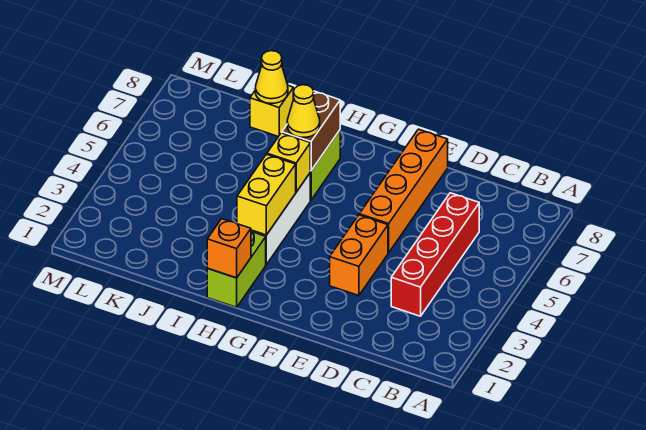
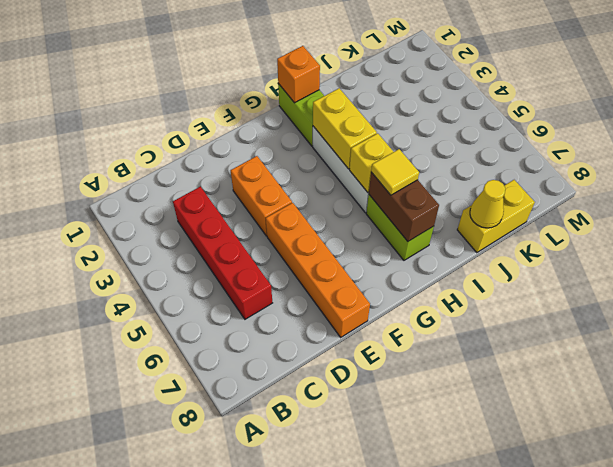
yellow cone H6 level 3 -> yellow tile H6 level 3
yellow brick J8 level 1 -> yellow brick J8:K8 level 1

